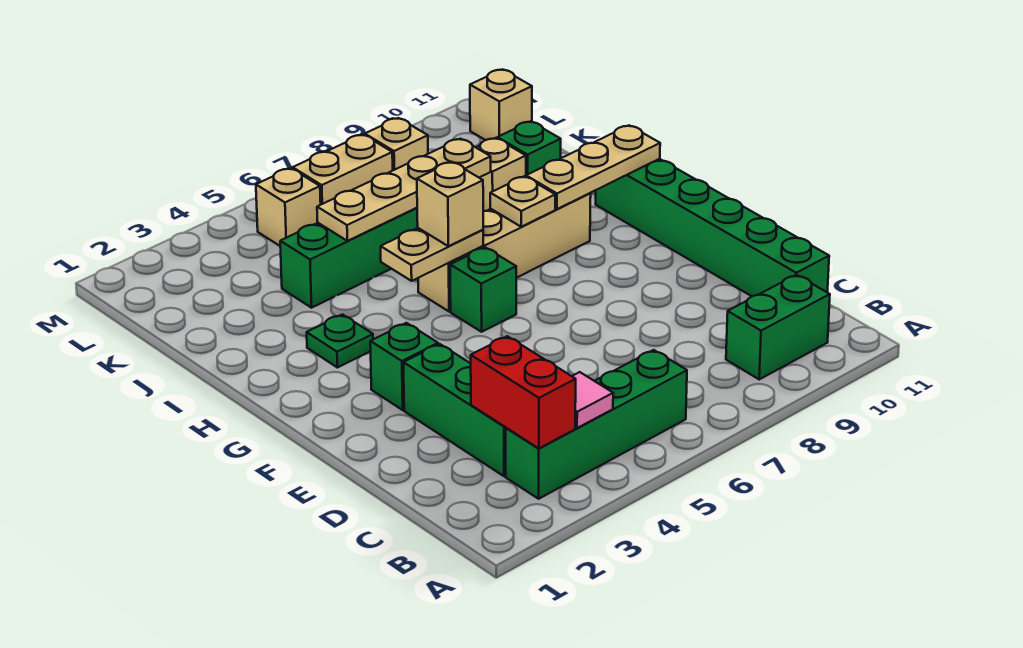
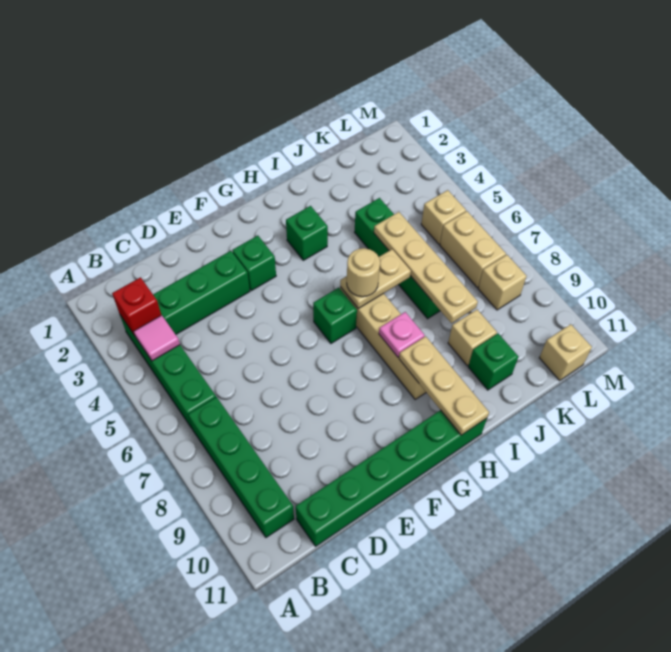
red brick B3:C3 level 2 -> red brick B3 level 2
green brick B9:B10 level 1 -> green brick B7:B10 level 1
green plate H3 level 1 -> green brick H3 level 1
tan plate H5:H6 level 2 -> tan plate H6:I6 level 2
tan brick H6 level 3 -> tan round brick H6 level 3
tan plate H8 level 2 -> pink plate H8 level 2

